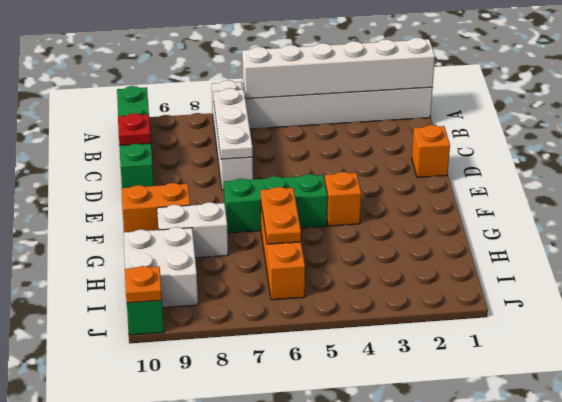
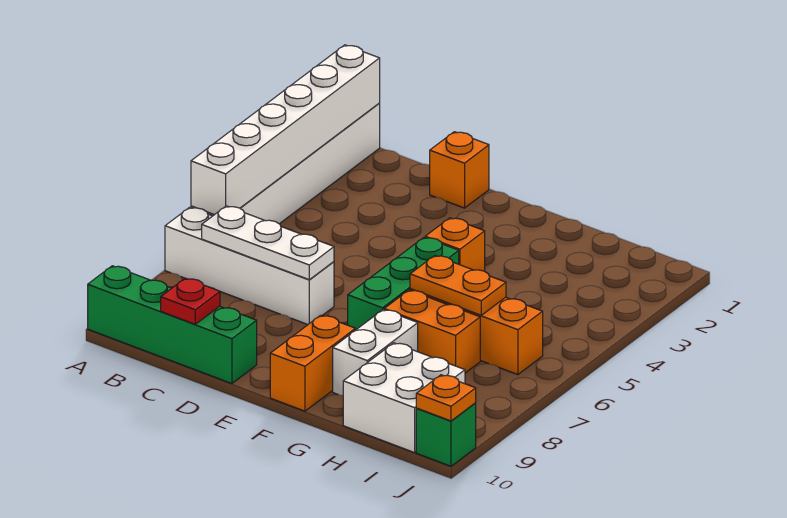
none -> orange brick G7:H7 level 1

